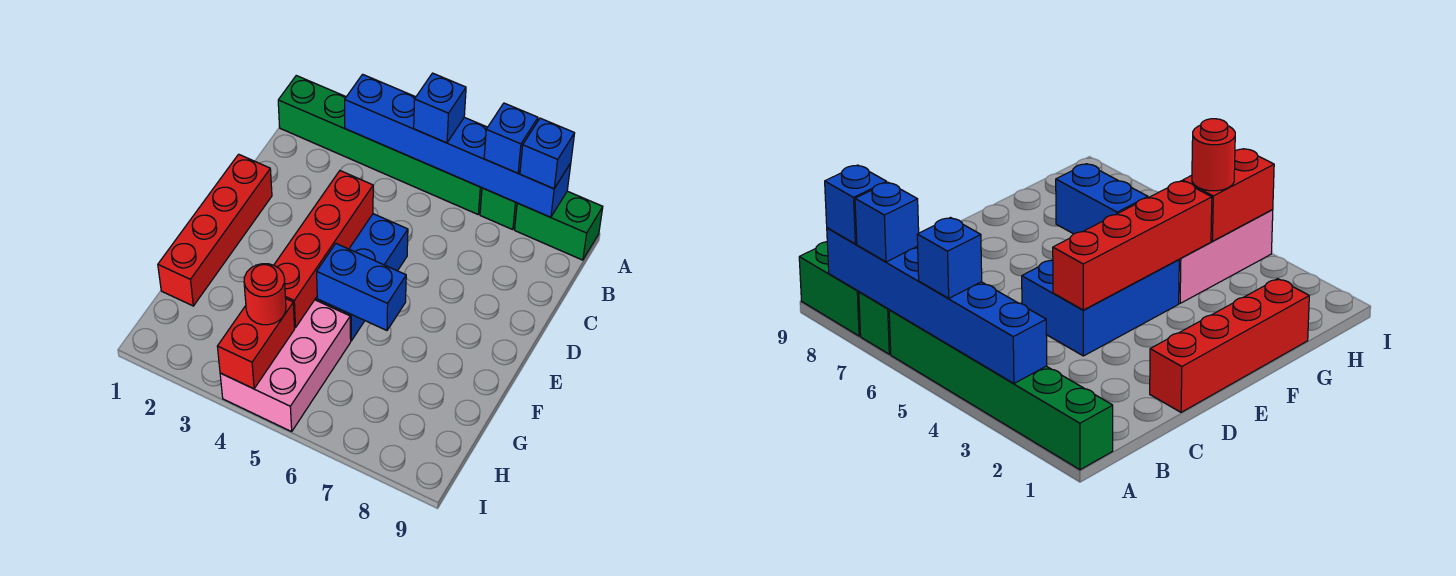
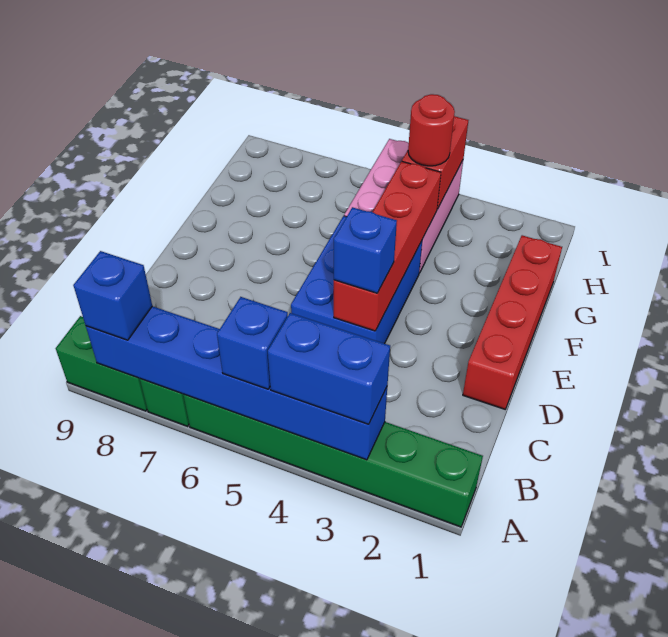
blue brick A7 level 3 -> blue brick D4 level 3
blue brick F5:F6 level 2 -> blue brick A3:A4 level 3

